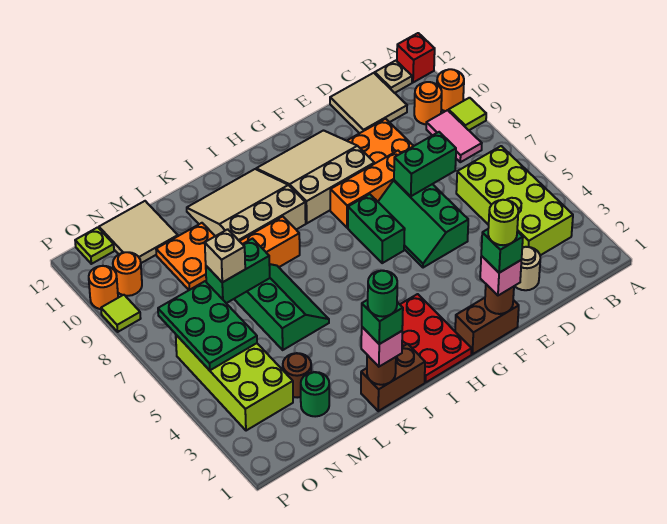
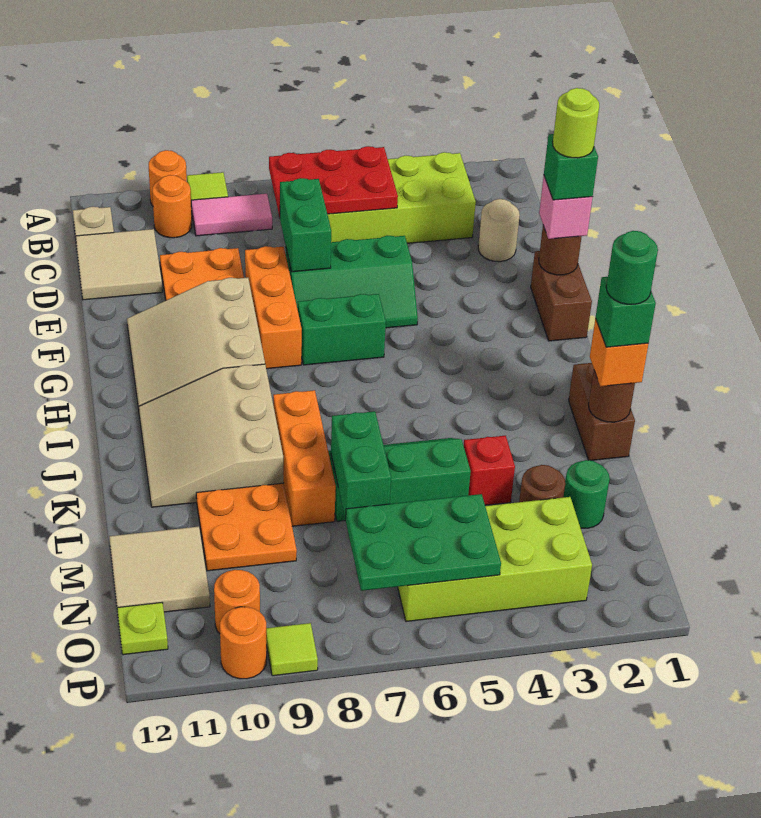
red brick A12 level 1 -> red brick L4 level 1
red plate H1:I3 level 1 -> red plate B5:C7 level 2
pink brick K1 level 3 -> orange brick K1 level 3
tan brick M7 level 3 -> none

